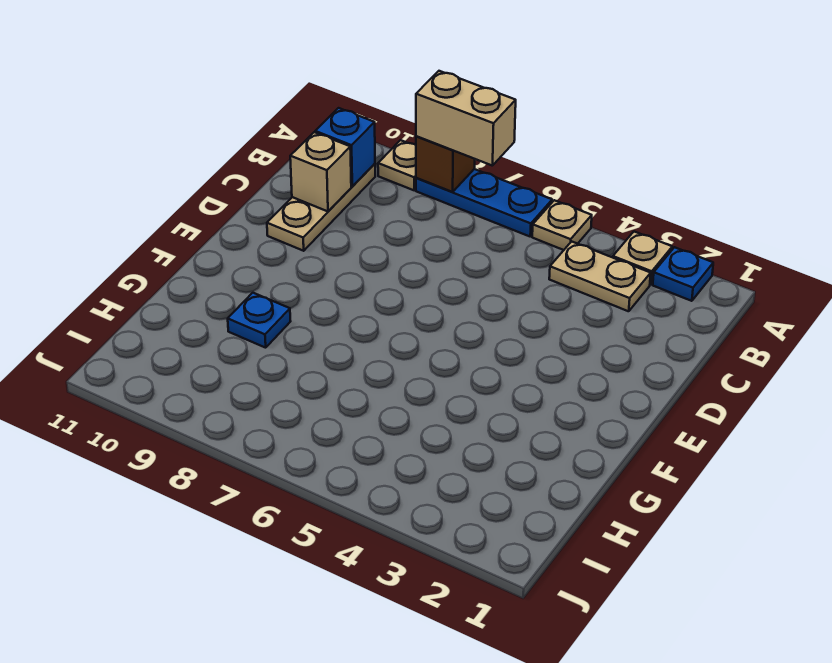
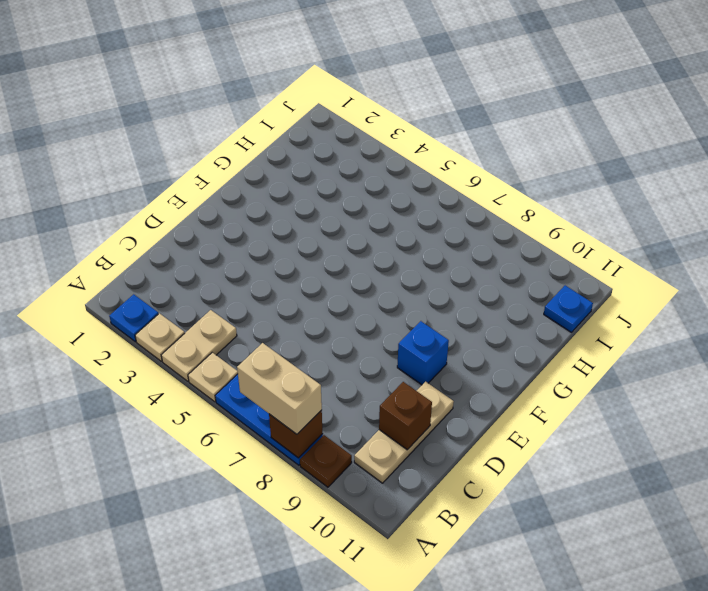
tan plate A9 level 1 -> brown plate A9 level 1
tan plate B3:B4 level 1 -> tan plate A4:B4 level 1
blue brick B10 level 2 -> blue brick E9 level 1
tan brick C10 level 2 -> brown brick C10 level 2
blue plate G9 level 1 -> blue plate I11 level 1

